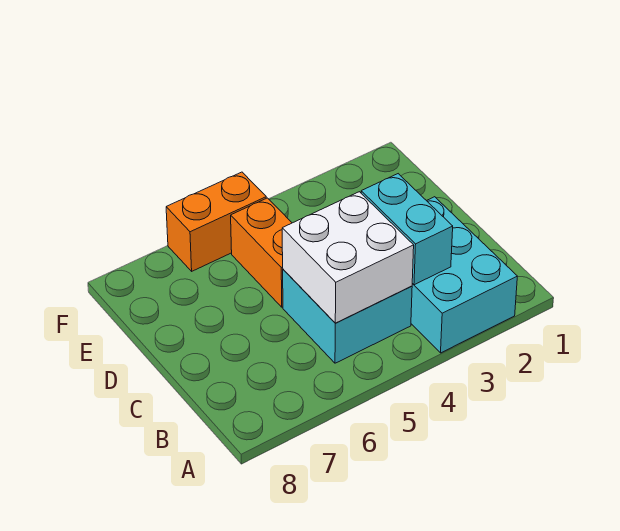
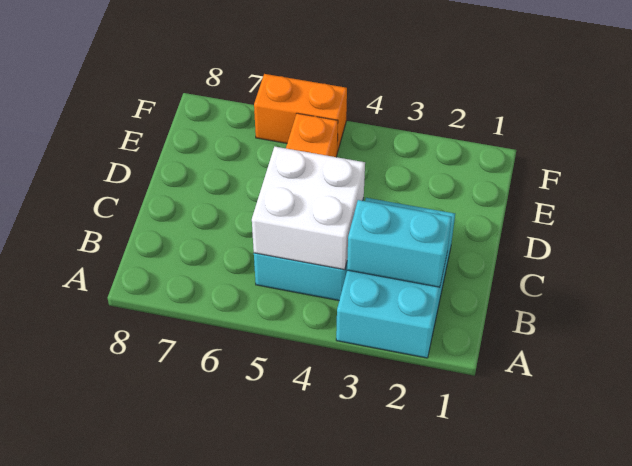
cyan brick B3:C3 level 2 -> cyan brick B2:B3 level 2

